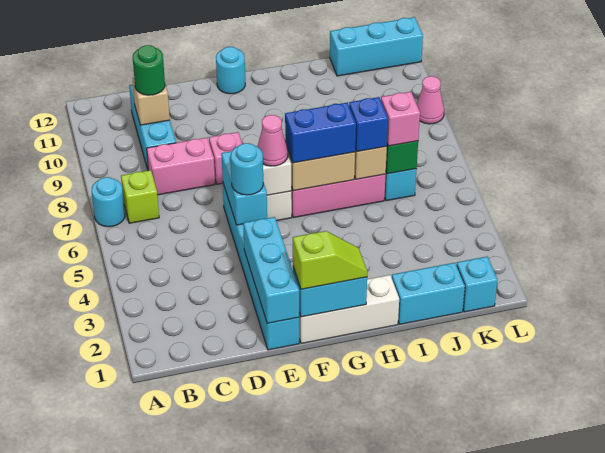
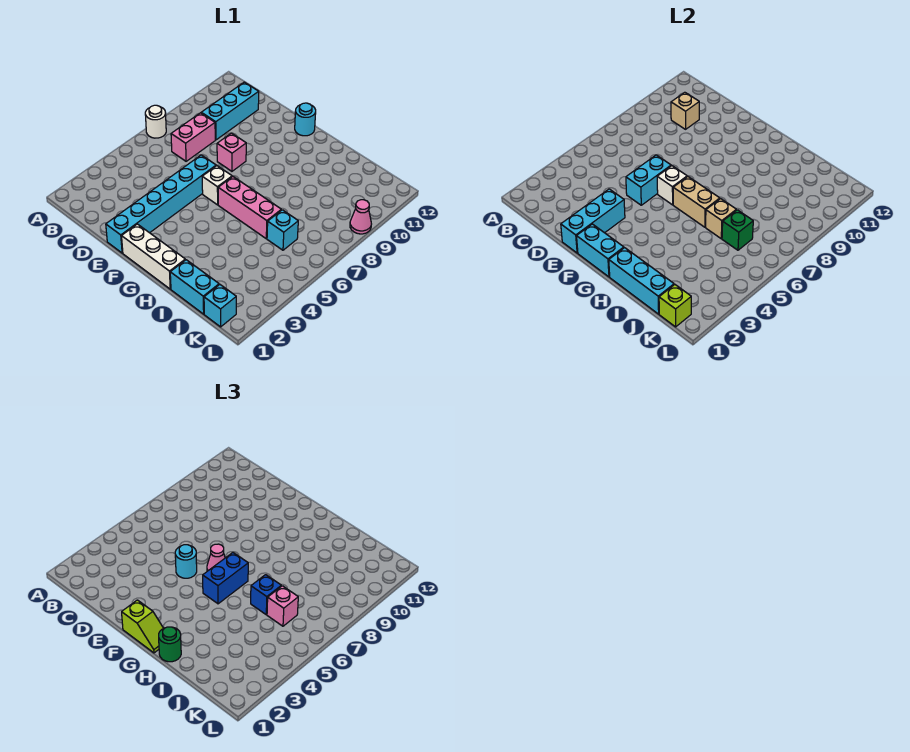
cyan round brick A7 level 1 -> white round brick A7 level 1
lime brick B7 level 1 -> lime brick K1 level 2
pink brick C8:D8 level 1 -> pink brick C7:C8 level 1
green round brick C10 level 3 -> green round brick H1 level 3
blue brick G6:H6 level 3 -> blue brick G5:G6 level 3
cyan brick J12:L12 level 1 -> cyan brick H1:J1 level 2

